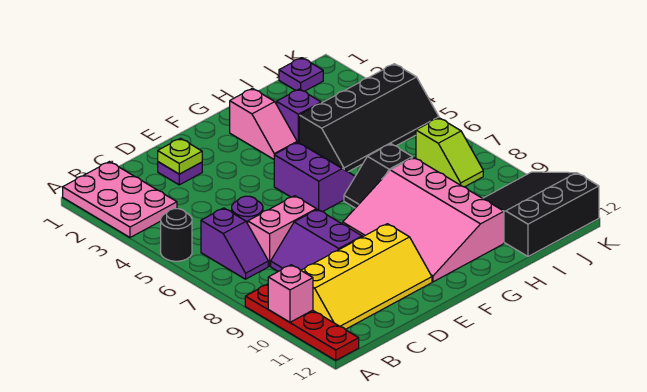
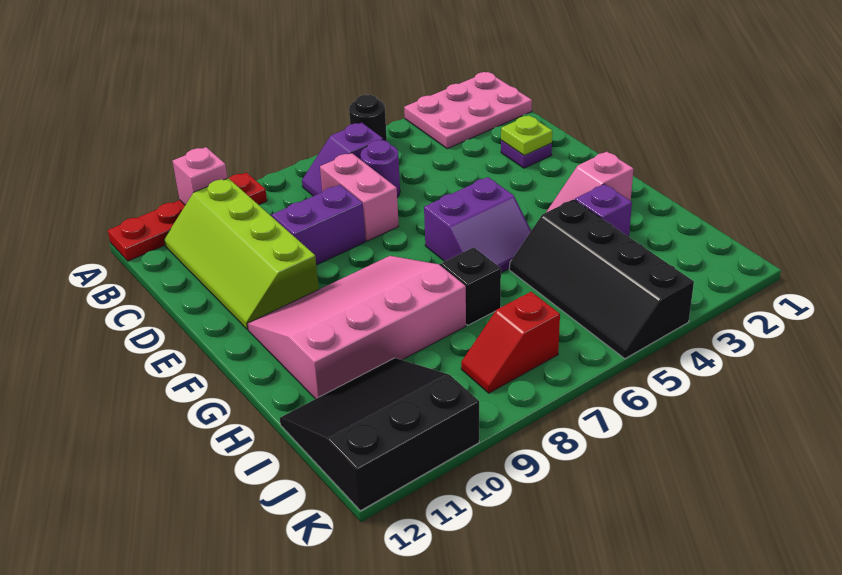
yellow slope B10:E11 level 1 top 10 -> lime slope B10:E11 level 1 top 10
black slope I10:K12 level 1 top 12 -> black slope I10:K12 level 1 top K
purple plate J1 level 1 -> none
lime slope J7:J8 level 1 top 7 -> red slope J7:J8 level 1 top 7

